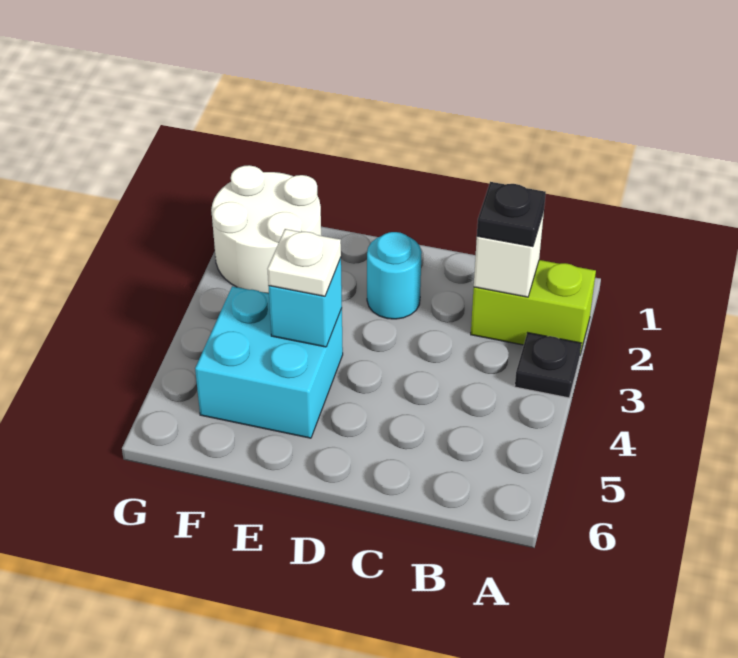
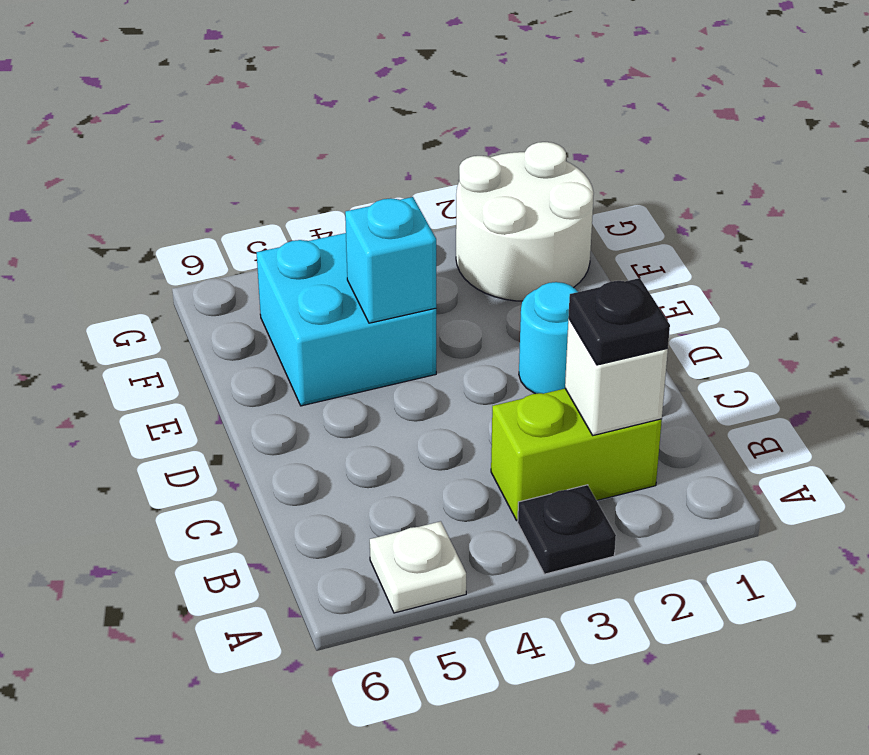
lime brick A2:B2 level 1 -> lime brick B2:B3 level 1
white plate E4 level 3 -> white plate A5 level 1

